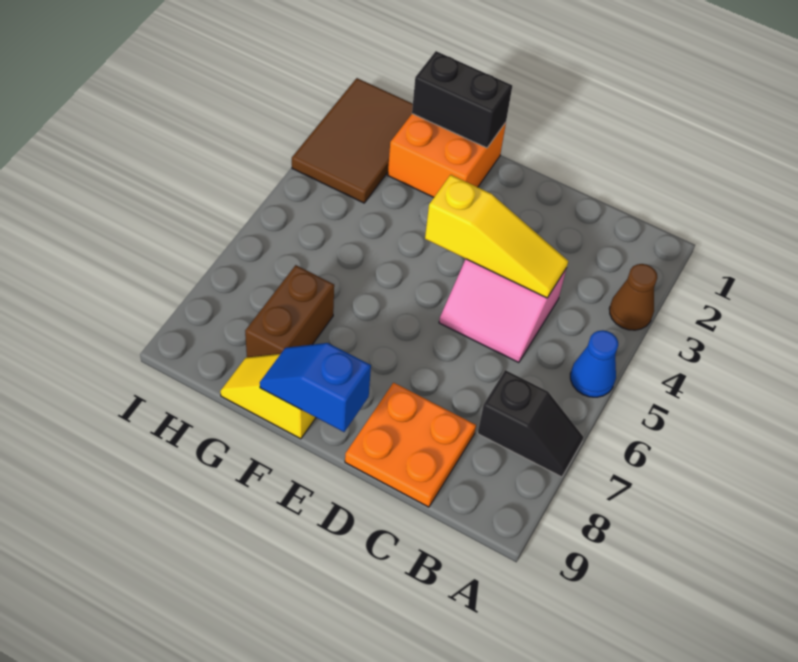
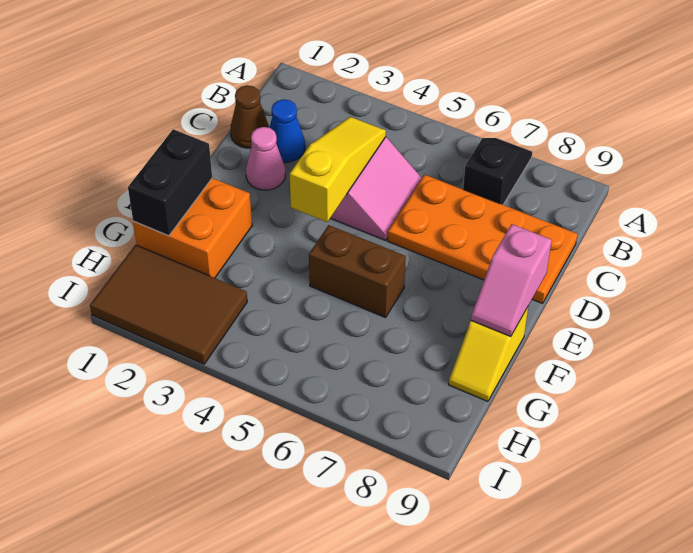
brown cone A3 level 1 -> brown cone C1 level 1
blue cone A5 level 1 -> blue cone C2 level 1
orange plate C8:D9 level 1 -> orange plate C6:D9 level 1
none -> pink cone D2 level 1
blue slope E9:F9 level 2 top E -> pink slope E9:F9 level 2 top E
brown brick G7:G8 level 1 -> brown brick F5:F6 level 1

